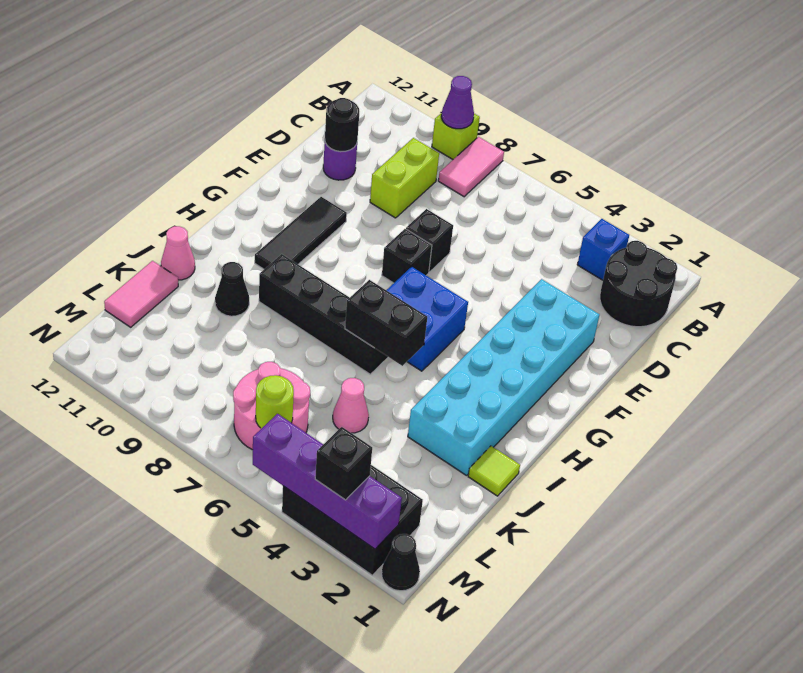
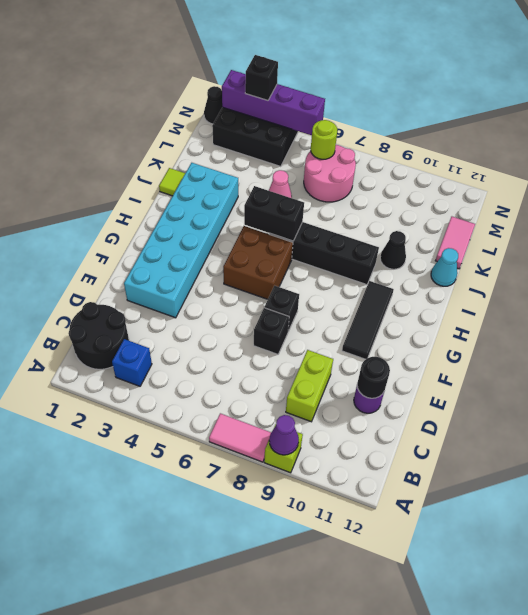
pink tile A8:B8 level 1 -> pink tile A7:A8 level 1
blue brick G5:H6 level 1 -> brown brick G5:H6 level 1
pink cone J12 level 1 -> cyan cone J12 level 1

